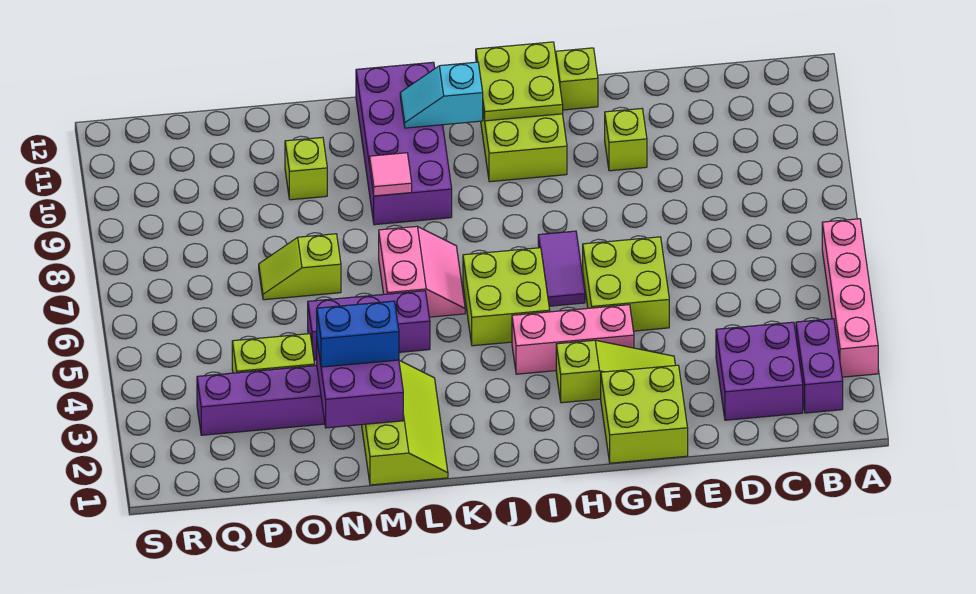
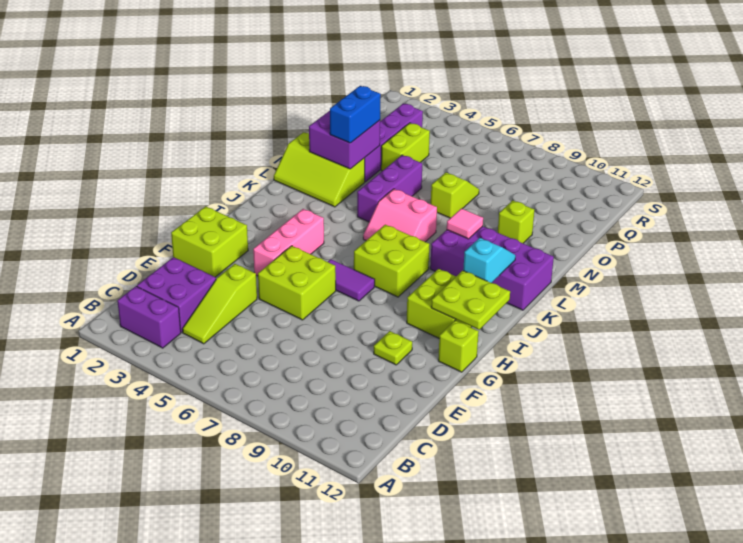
pink brick A3:A6 level 1 -> none
lime slope F3:H3 level 1 top H -> lime slope C4:E4 level 1 top E
lime brick F10 level 1 -> lime plate F10 level 1
lime brick I5:J6 level 1 -> lime brick I7:J8 level 1

